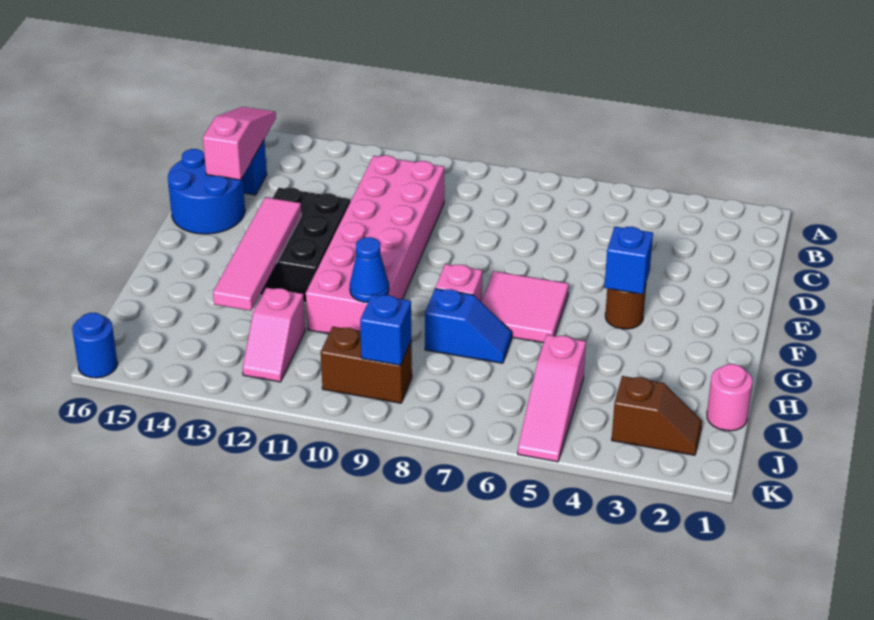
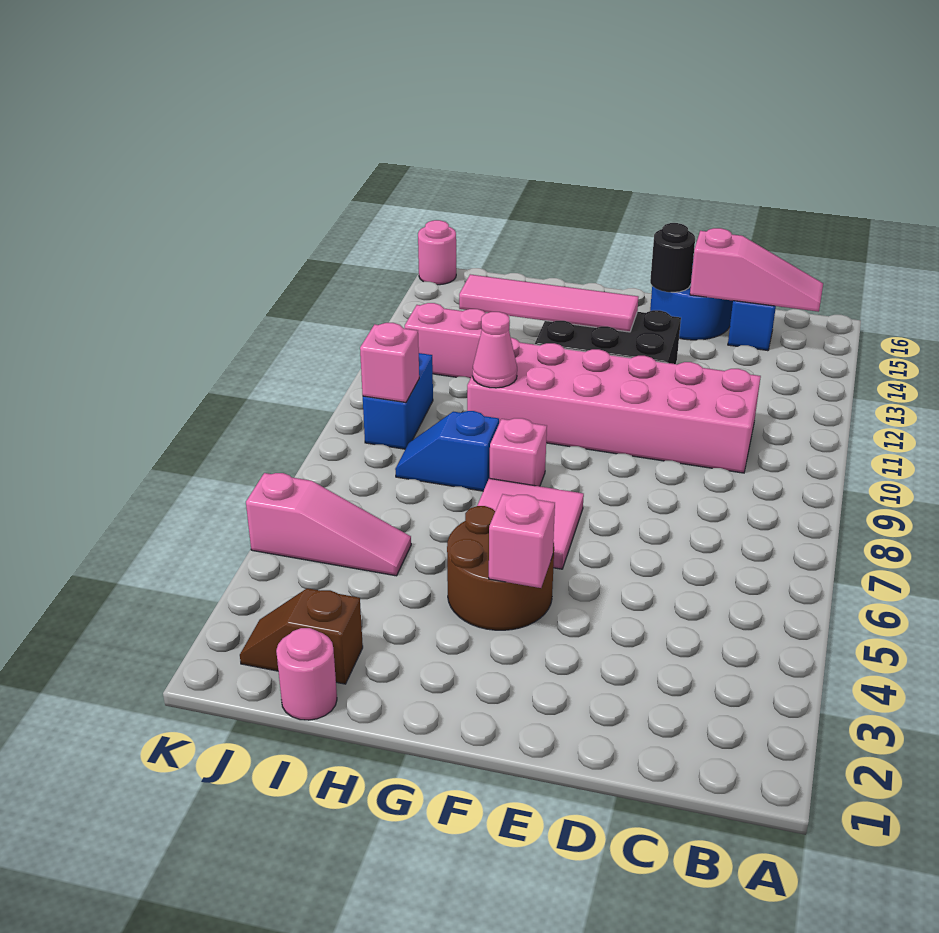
none -> black round brick E15 level 2
brown round brick F4 level 1 -> brown round brick F4:G5 level 1
blue brick F4 level 2 -> pink brick F4 level 2
blue slope H7:H8 level 1 top 8 -> blue slope H8:I8 level 1 top H
blue cone H10 level 2 -> pink cone H10 level 2
pink slope I5:K5 level 1 top I -> pink slope I5:K5 level 1 top K
pink slope I12:J12 level 1 top I -> pink brick I12:J12 level 1
brown slope J2:J3 level 1 top 3 -> brown slope I2:J2 level 1 top I
brown brick J9:J10 level 1 -> blue brick J9:J10 level 1
blue brick J9 level 2 -> pink brick J9 level 2
blue round brick K16 level 1 -> pink round brick K16 level 1

